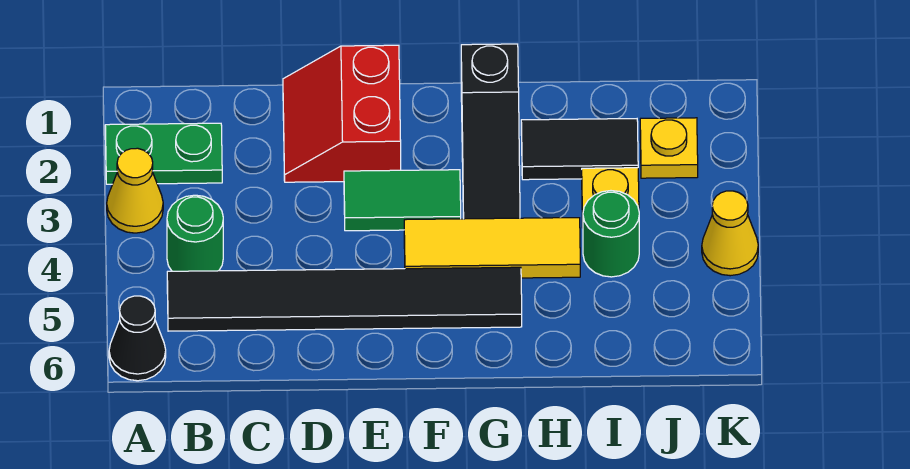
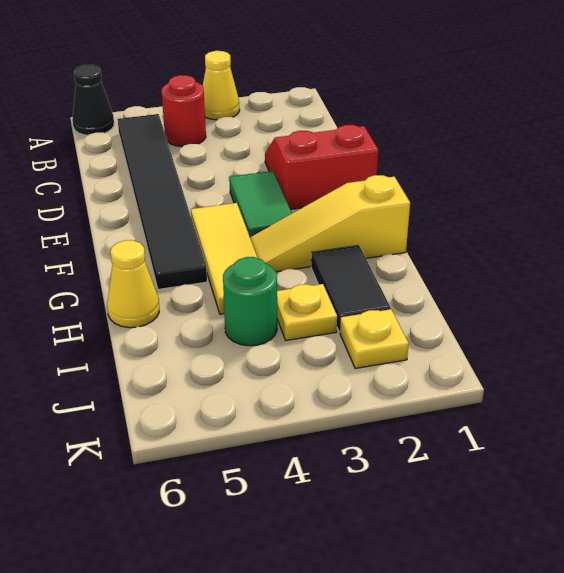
green plate A2:B2 level 1 -> none
green round brick B4 level 1 -> red round brick B4 level 1
black slope G1:G3 level 1 top 1 -> yellow slope G1:G3 level 1 top 1
yellow cone K4 level 1 -> yellow cone H6 level 1

